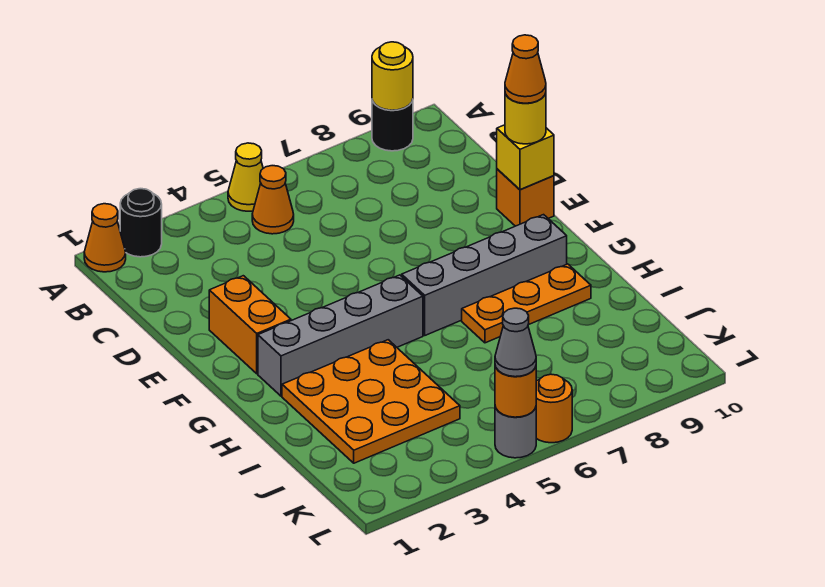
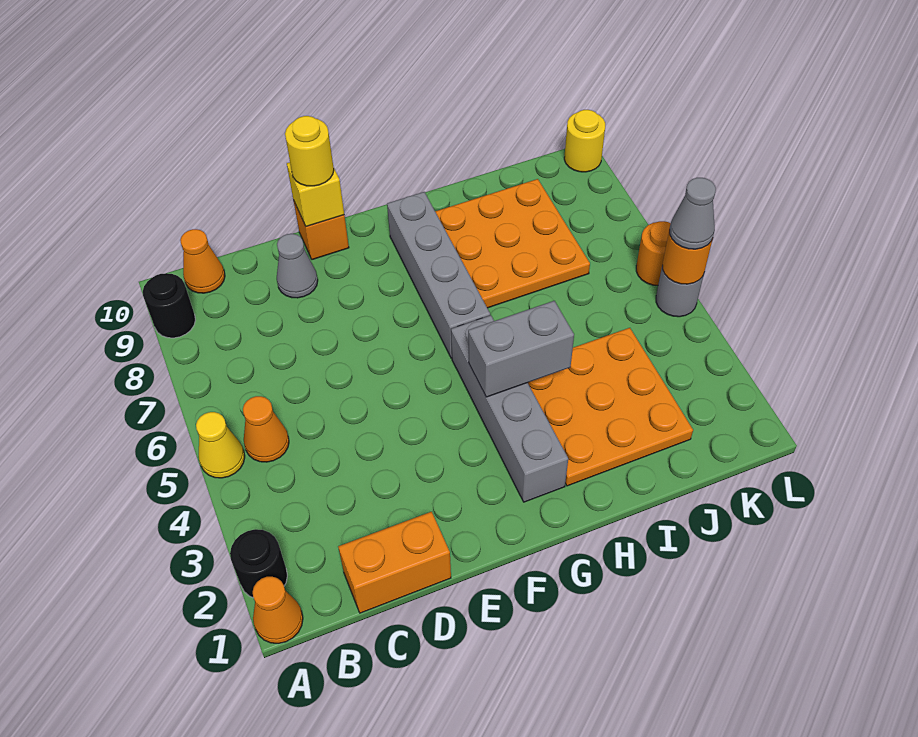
yellow round brick A9 level 2 -> yellow round brick L10 level 1
none -> grey cone D9 level 1
orange brick E2:F2 level 1 -> orange brick C1:D1 level 1
orange cone E10 level 4 -> orange cone B10 level 1
none -> grey brick G4:H4 level 2
orange plate H7:H9 level 1 -> orange plate H7:J9 level 1

